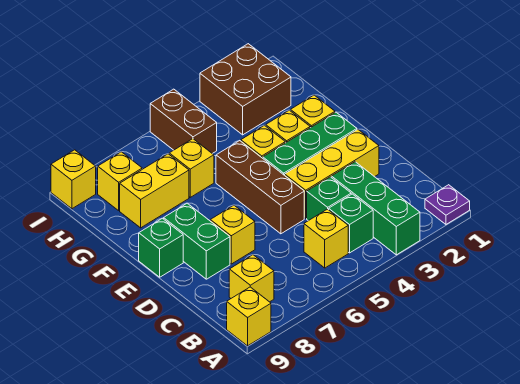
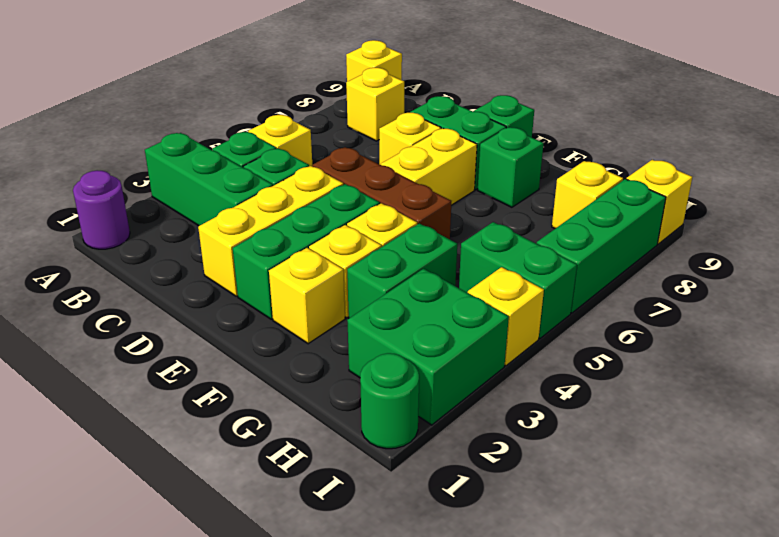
purple plate A1 level 1 -> purple round brick A1 level 1
none -> green brick F8 level 1
none -> green brick G3:G4 level 1
yellow brick G6 level 1 -> yellow brick I4 level 1
yellow brick G7:G8 level 1 -> yellow brick E6:E7 level 1
brown brick H2:I3 level 1 -> green brick H2:I3 level 1
brown brick H5:I5 level 1 -> green brick H5:I5 level 1
none -> green round brick I1 level 1
none -> green brick I6:I8 level 1

